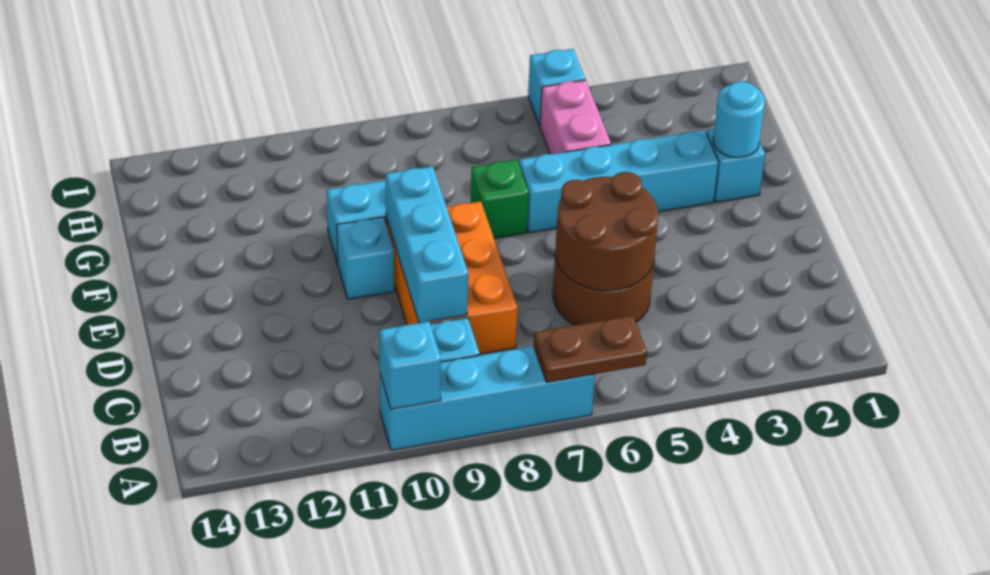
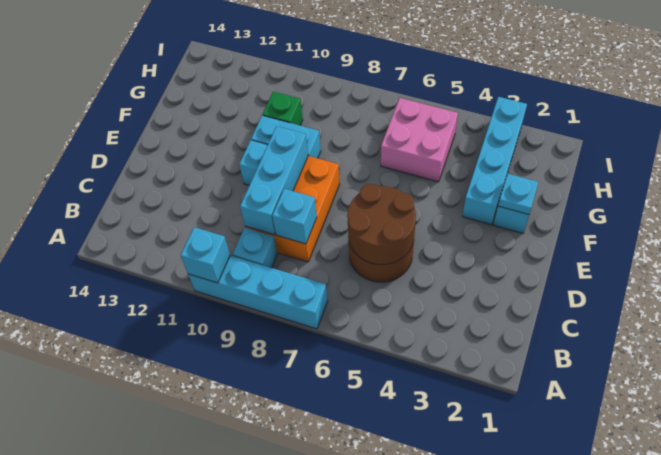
brown plate A6:A7 level 2 -> none
cyan round brick F2 level 2 -> cyan plate F2 level 2
cyan brick F3:F6 level 1 -> cyan brick F3:I3 level 1
green brick F7 level 1 -> green brick G10 level 1
pink brick G5:H5 level 1 -> pink brick G5:H6 level 1
cyan brick I5 level 1 -> cyan brick C8 level 2

